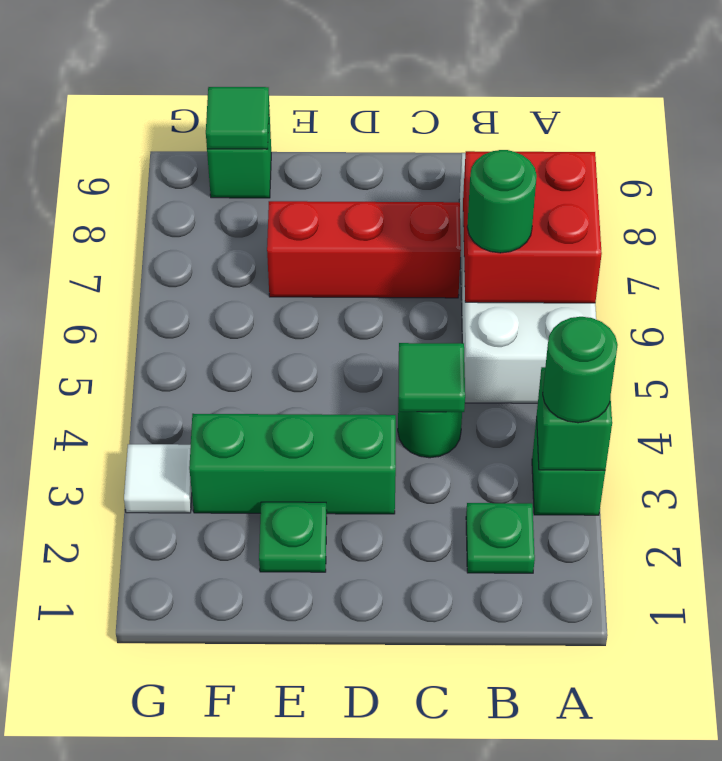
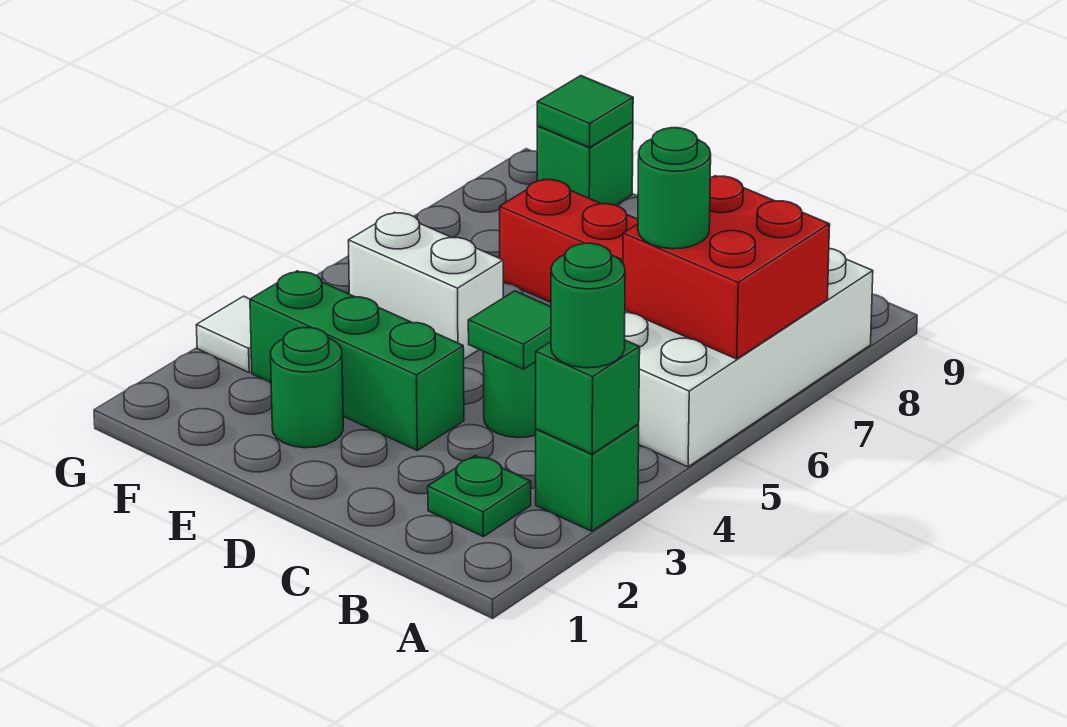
green plate E2 level 1 -> green round brick E2 level 1
none -> white brick E5:F5 level 1

